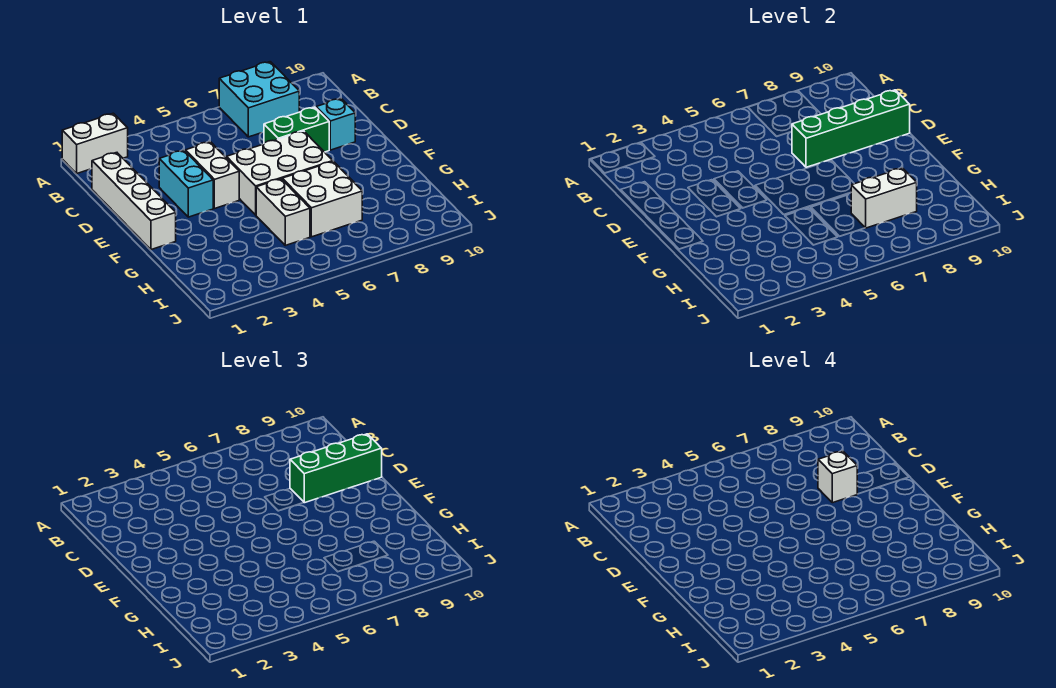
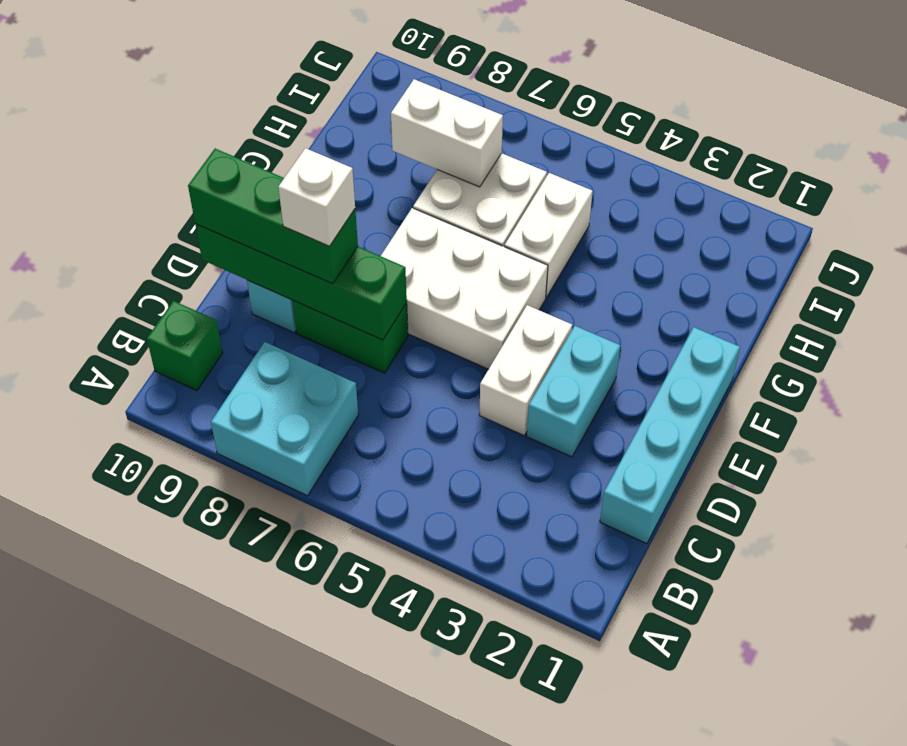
white brick A1:A2 level 1 -> none
none -> green brick B10 level 1
white brick C1:F1 level 1 -> cyan brick C1:F1 level 1

